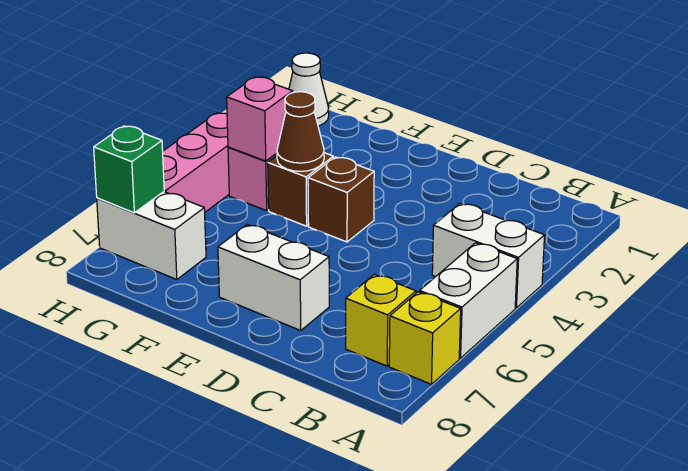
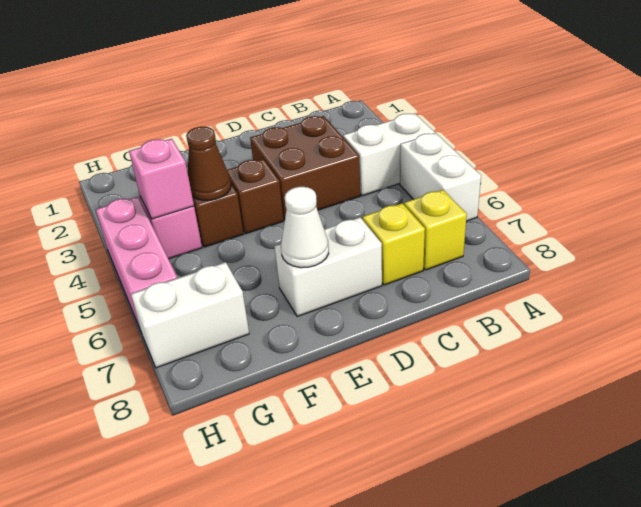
yellow brick A7 level 1 -> yellow brick C7 level 1
none -> brown brick C3:D4 level 1
white cone H1 level 1 -> white cone E7 level 2
green brick H7 level 2 -> none

